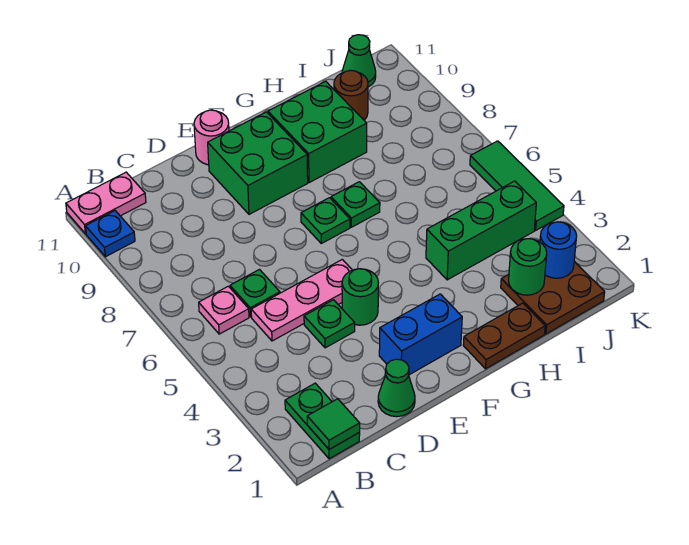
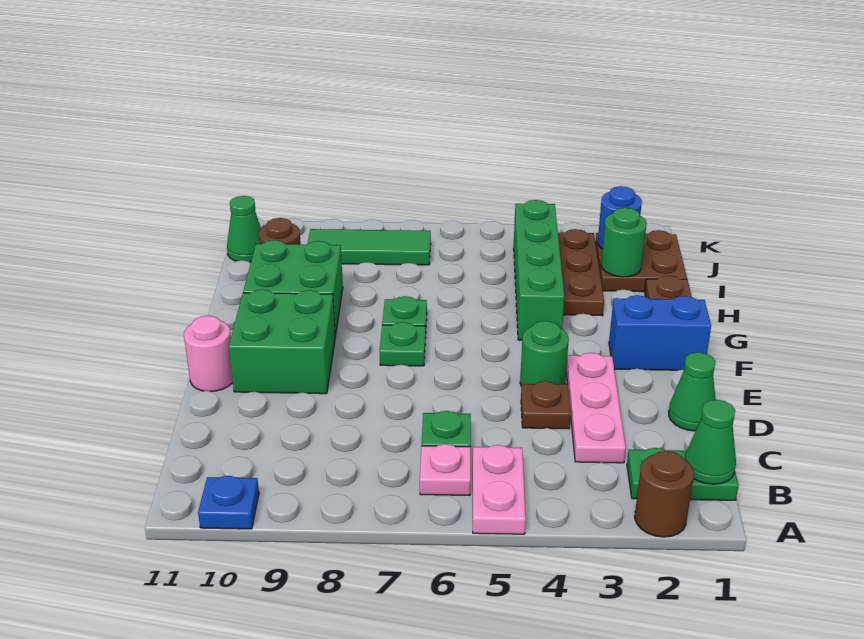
none -> brown round brick A2 level 1
pink plate A11:B11 level 1 -> pink plate A5:B5 level 1
green tile B1 level 2 -> green cone B1 level 2
pink plate C5:E5 level 1 -> pink plate C3:E3 level 1
green plate D4 level 1 -> brown plate D4 level 1
blue brick E2:F2 level 1 -> blue brick F1:F2 level 1
none -> brown plate H3:J3 level 1
green brick H4:J4 level 1 -> green brick G4:J4 level 1
green tile K4:K6 level 1 -> green tile J7:J9 level 1

